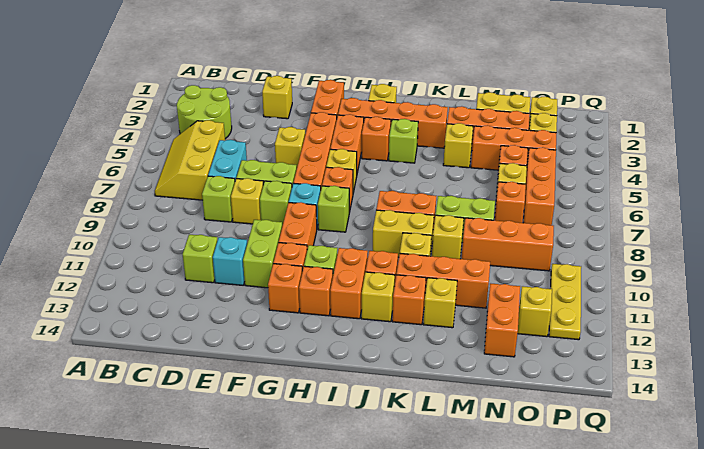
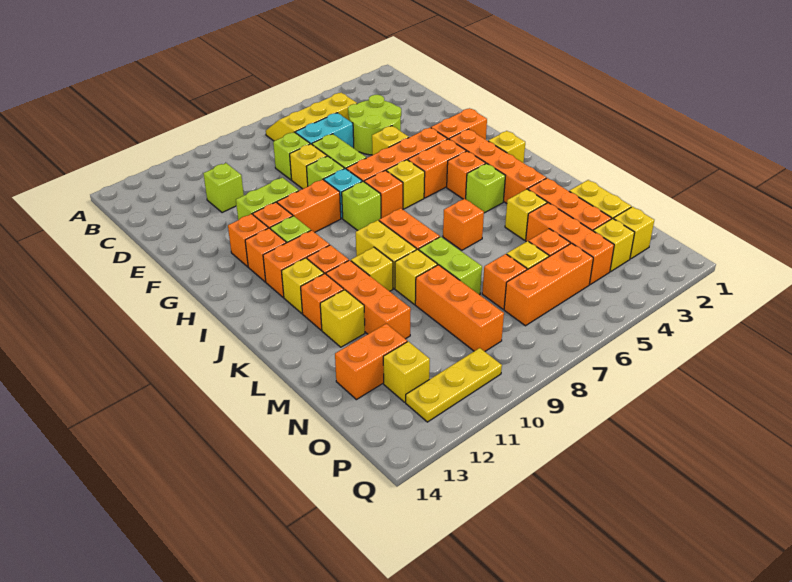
lime round brick B3:C4 level 1 -> lime round brick D4:E5 level 1
yellow brick E2 level 1 -> none
cyan brick E11 level 1 -> none
none -> orange brick K6 level 1

